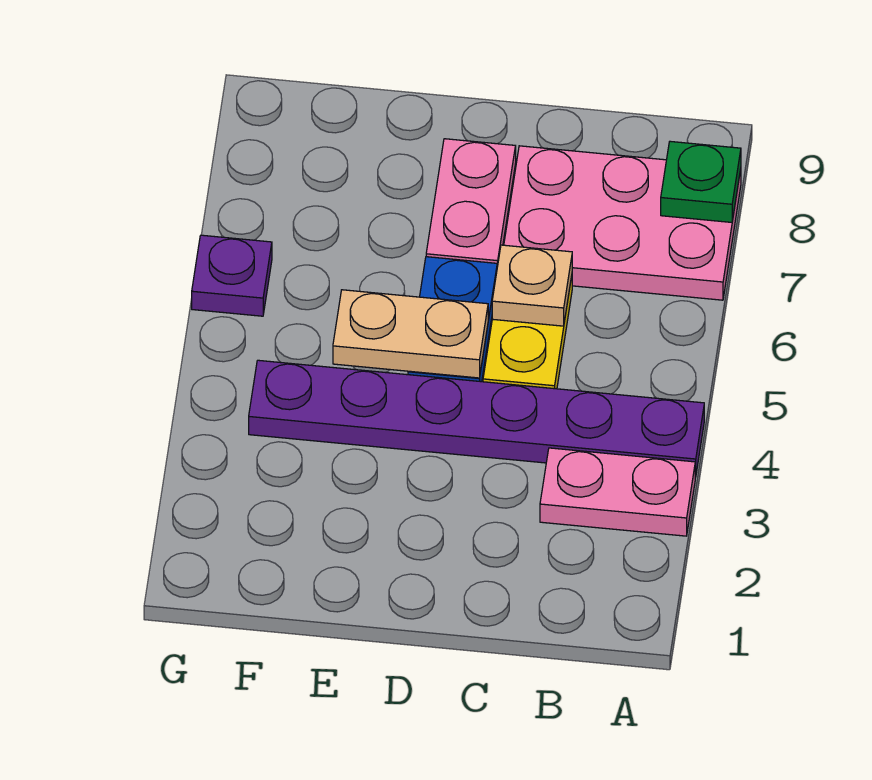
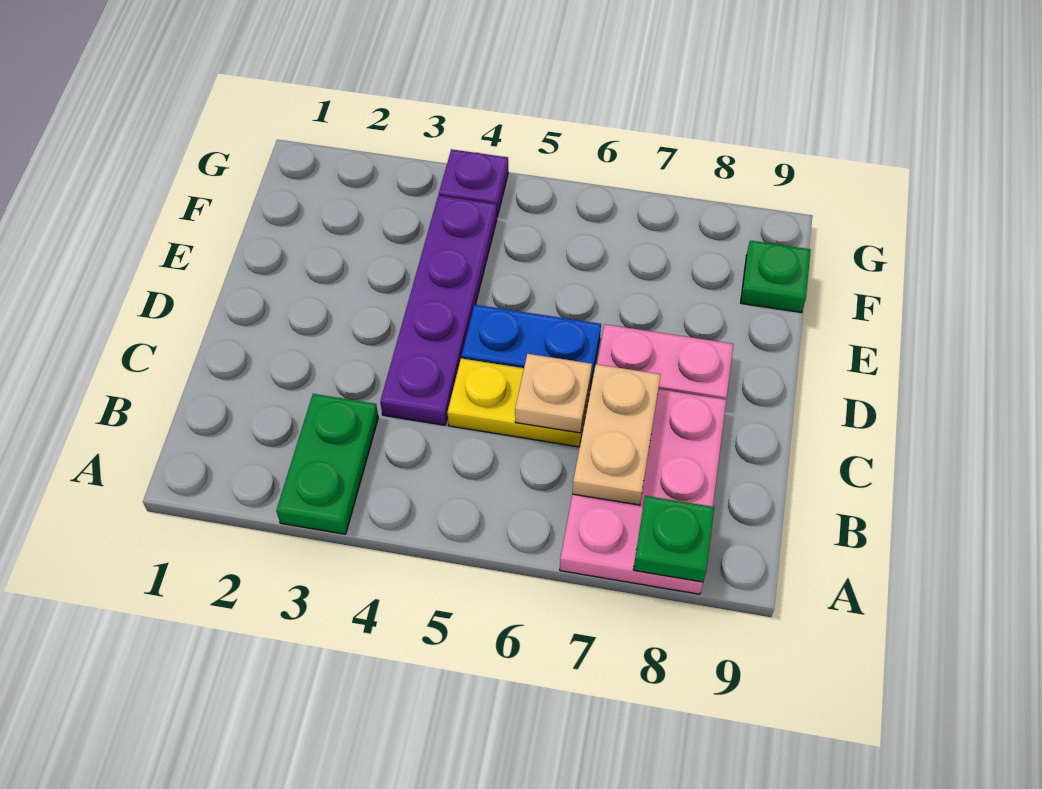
pink plate A3:B3 level 1 -> green plate A3:B3 level 1
purple plate A4:F4 level 1 -> purple plate C4:F4 level 1
tan plate D5:E5 level 2 -> tan plate B7:C7 level 2
none -> green plate F9 level 1
purple plate G6 level 1 -> purple plate G4 level 1

